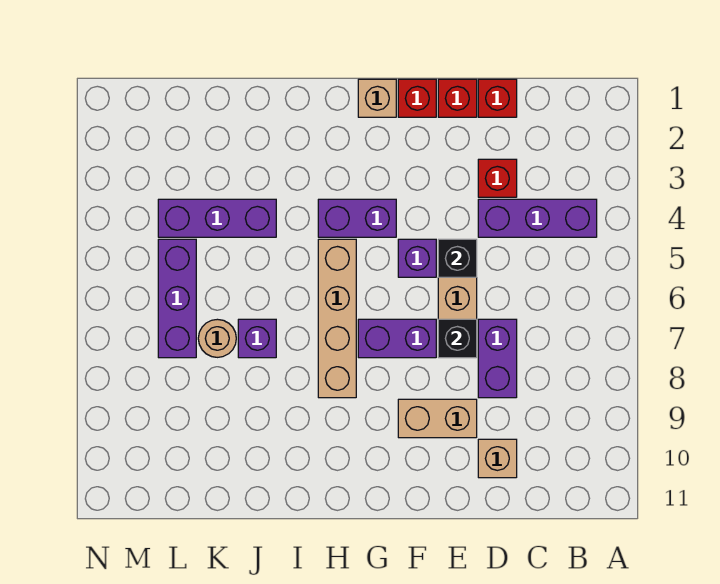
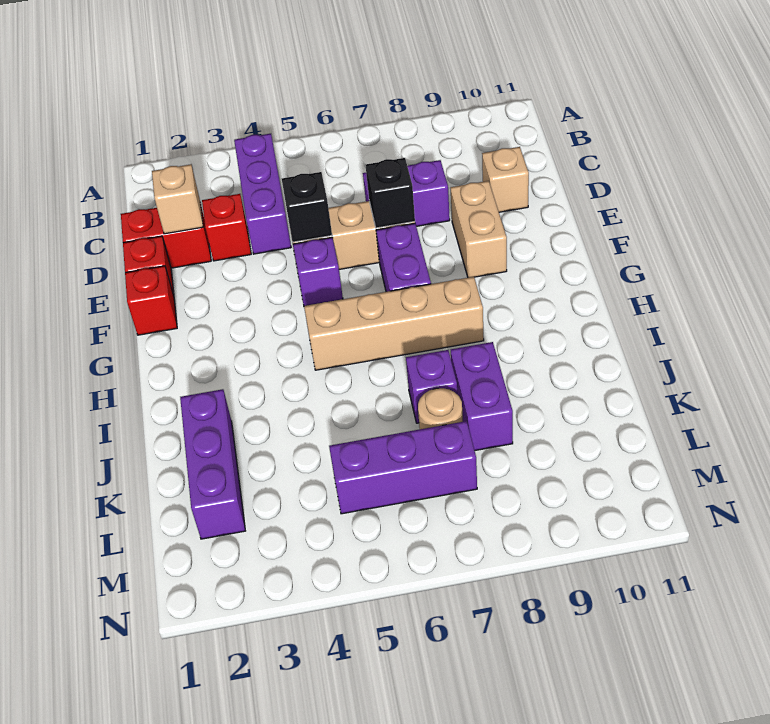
red brick D1 level 1 -> red brick D1:D2 level 1
tan brick G1 level 1 -> tan brick D2 level 2
purple brick G4:H4 level 1 -> purple brick J8:K8 level 1
purple brick J4:L4 level 1 -> purple brick J2:L2 level 1

